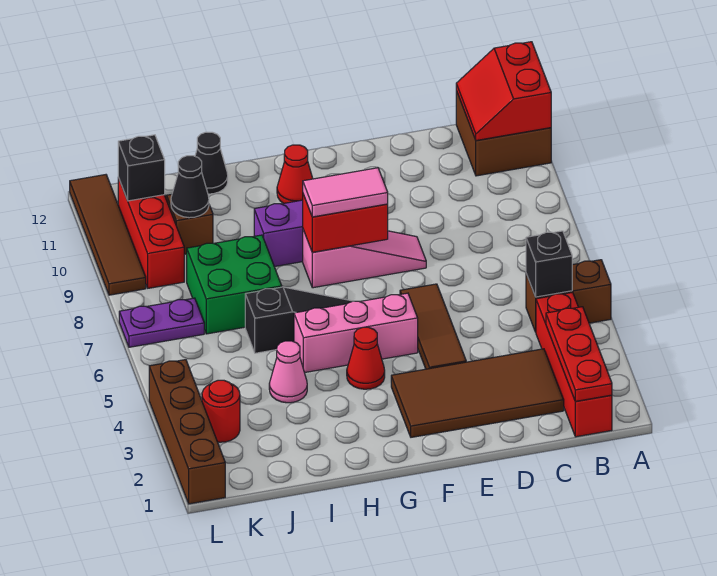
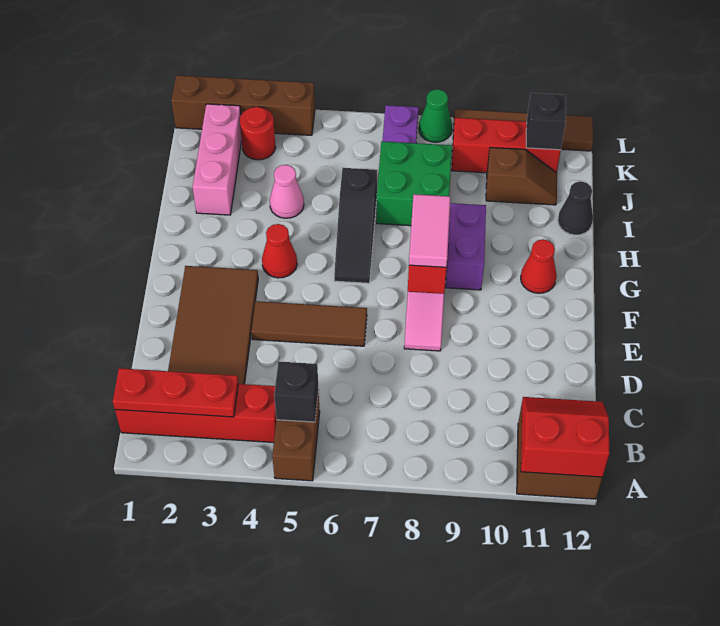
pink brick F5:H5 level 1 -> pink brick I2:K2 level 1
black cone J10 level 2 -> none
none -> green cone L8 level 1

